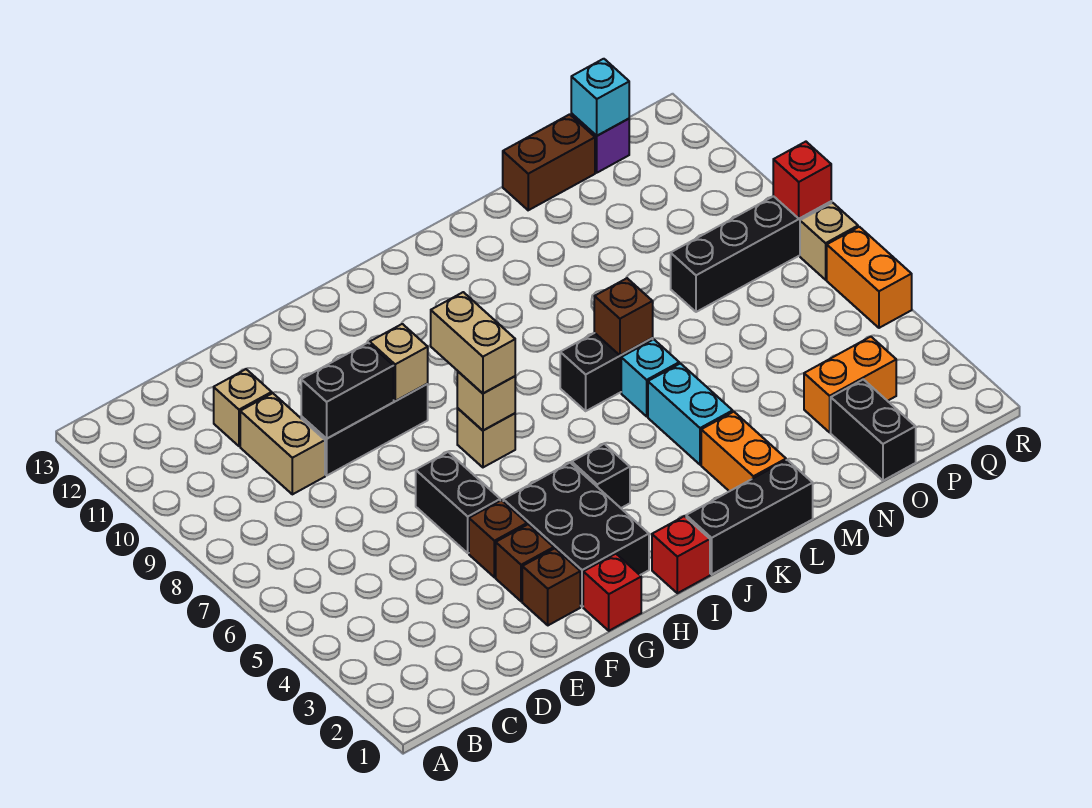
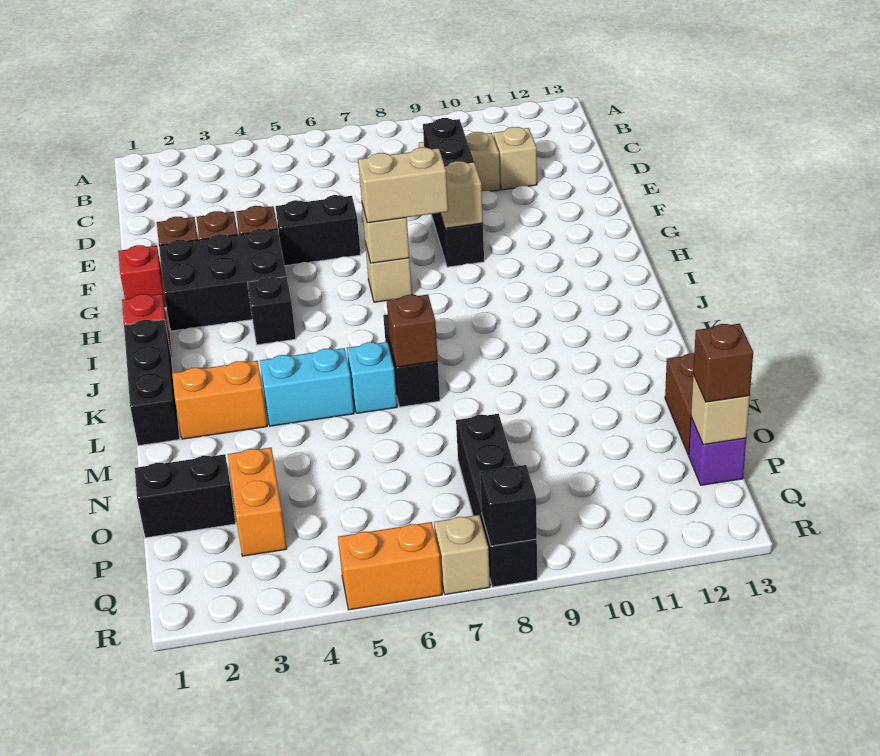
cyan brick P13 level 2 -> tan brick P13 level 2
none -> brown brick P13 level 3
red brick R8 level 2 -> black brick R8 level 2

